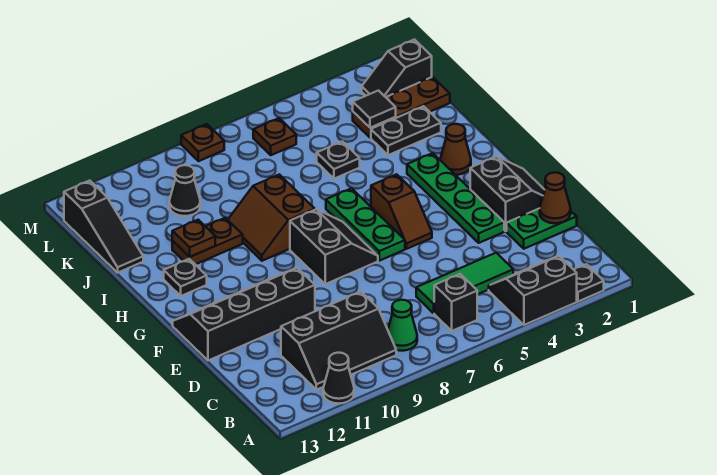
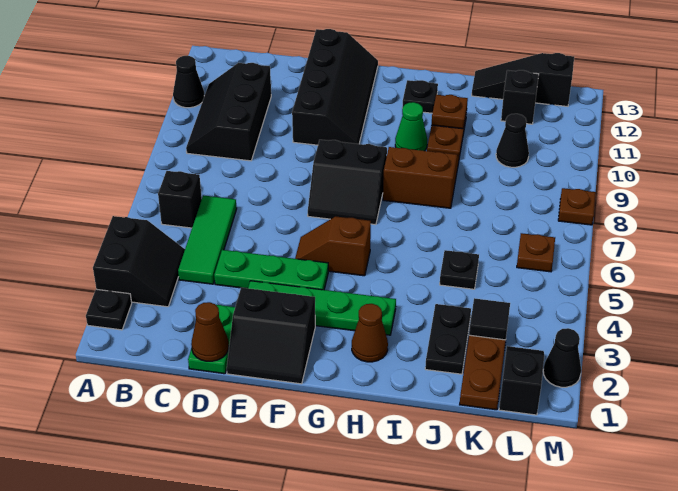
green cone B8 level 1 -> green cone H10 level 1
green plate F6:H6 level 1 -> green plate D4:F4 level 1
none -> black brick K12 level 1
none -> black cone M2 level 1

